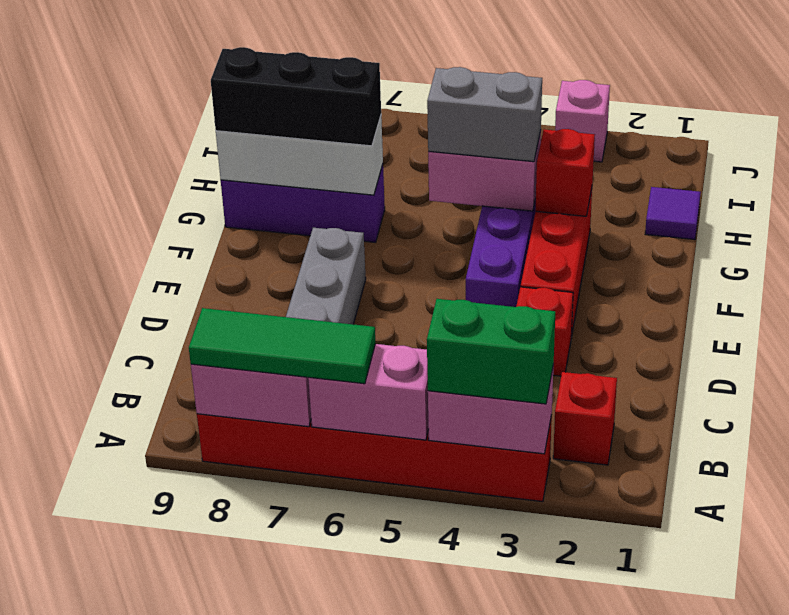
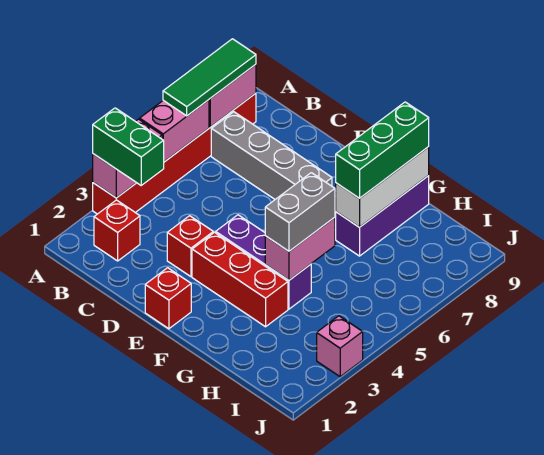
green brick A3:A4 level 3 -> green brick A3:B3 level 3
red brick G3 level 2 -> red brick E1 level 1
black brick G7:G9 level 3 -> green brick G7:G9 level 3
purple tile H1 level 1 -> none

